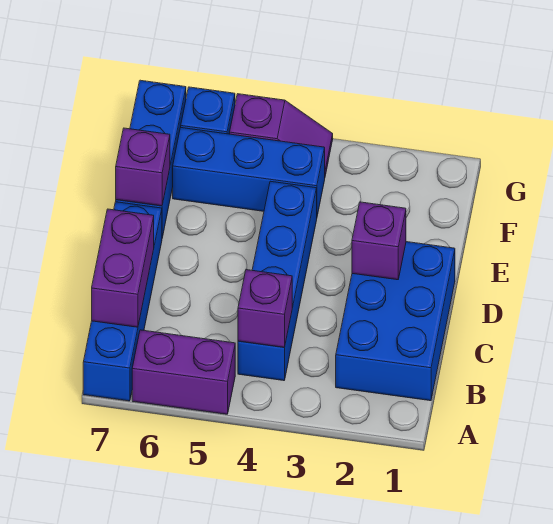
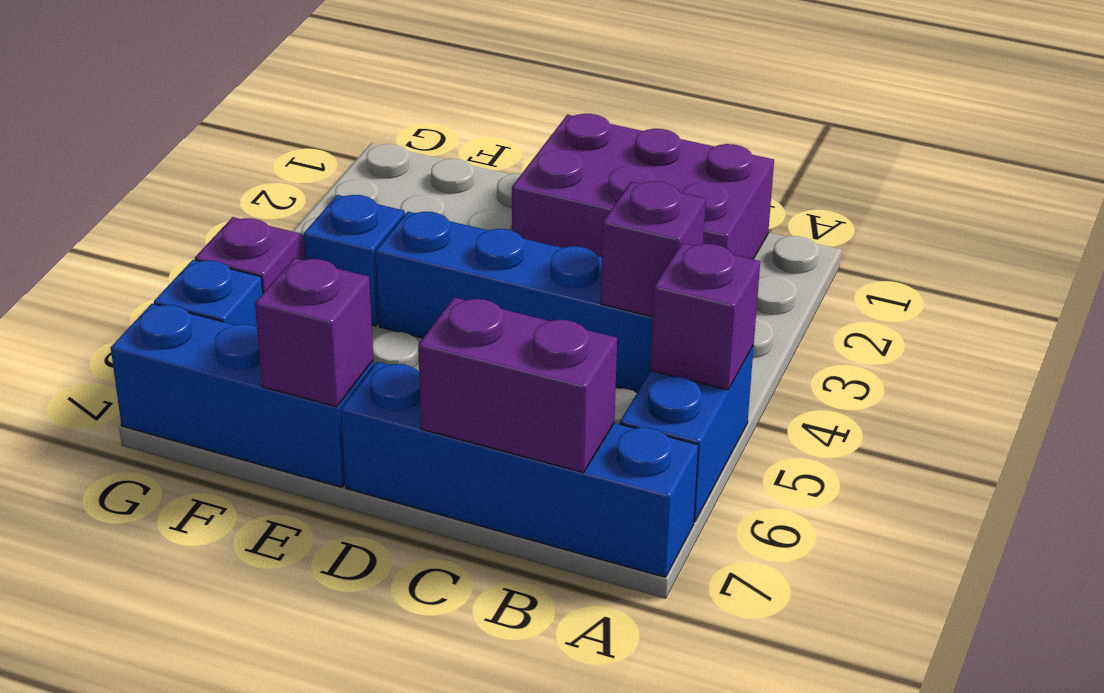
purple brick A5:A6 level 1 -> blue brick A5:A6 level 1
blue brick B1:D2 level 1 -> purple brick B1:D2 level 1
purple brick D2 level 2 -> purple brick A5 level 2
blue brick F4:F6 level 1 -> blue brick F4 level 1

